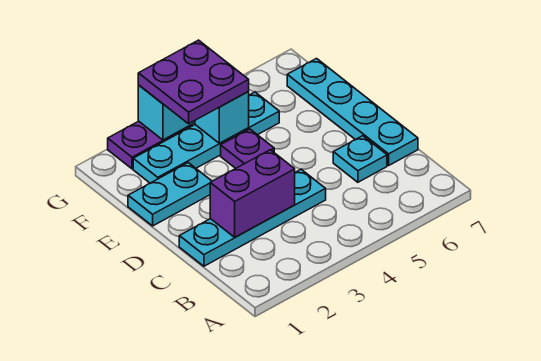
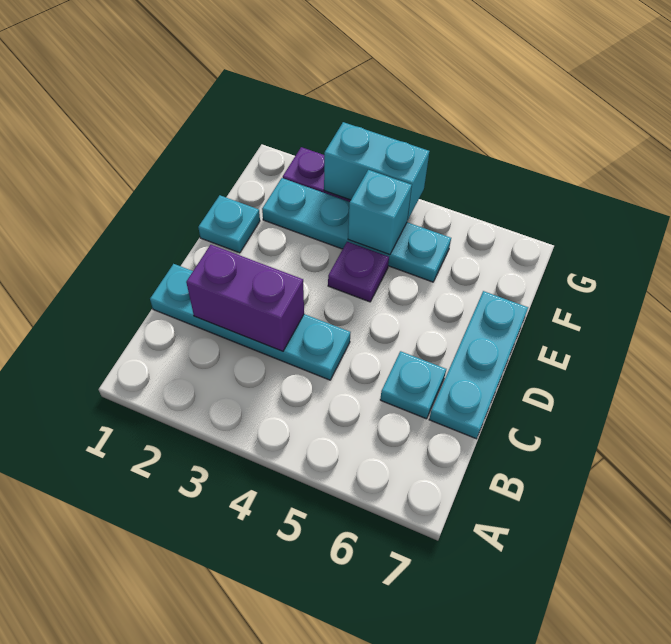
cyan plate C7:F7 level 1 -> cyan plate C7:E7 level 1
cyan plate E1:E2 level 1 -> cyan plate E1 level 1
purple plate F3:G4 level 3 -> none

